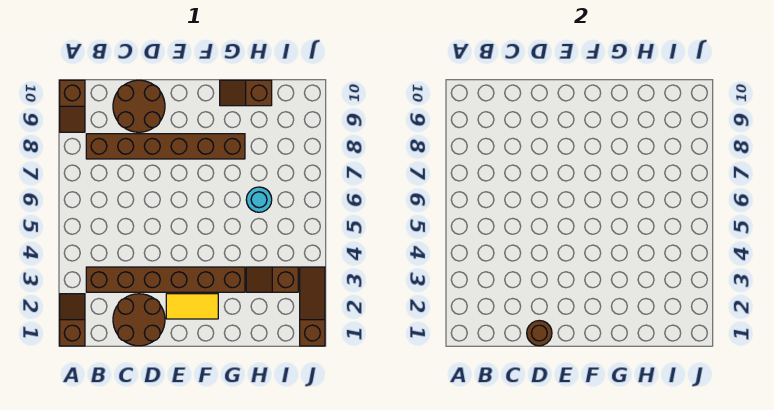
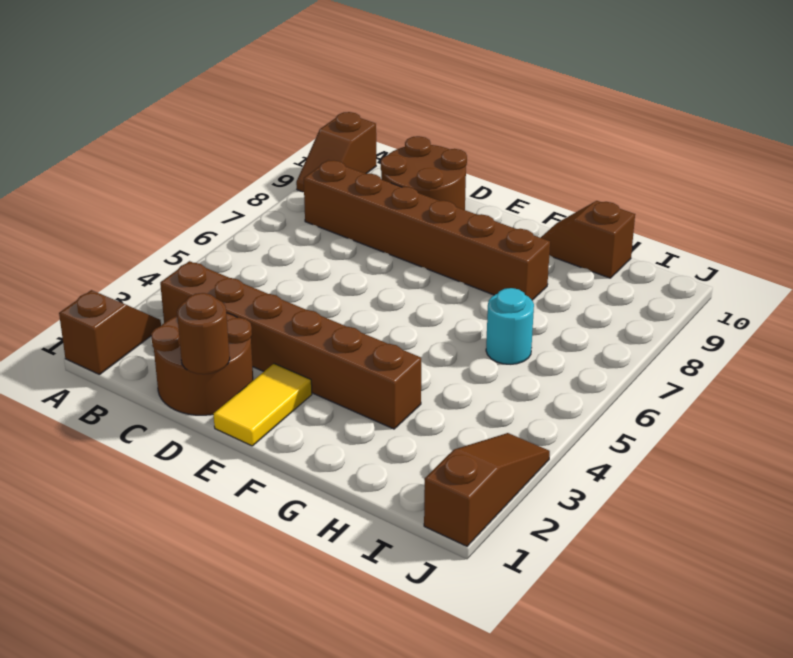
yellow tile E2:F2 level 1 -> yellow tile E1:E2 level 1
brown slope H3:I3 level 1 top I -> none

